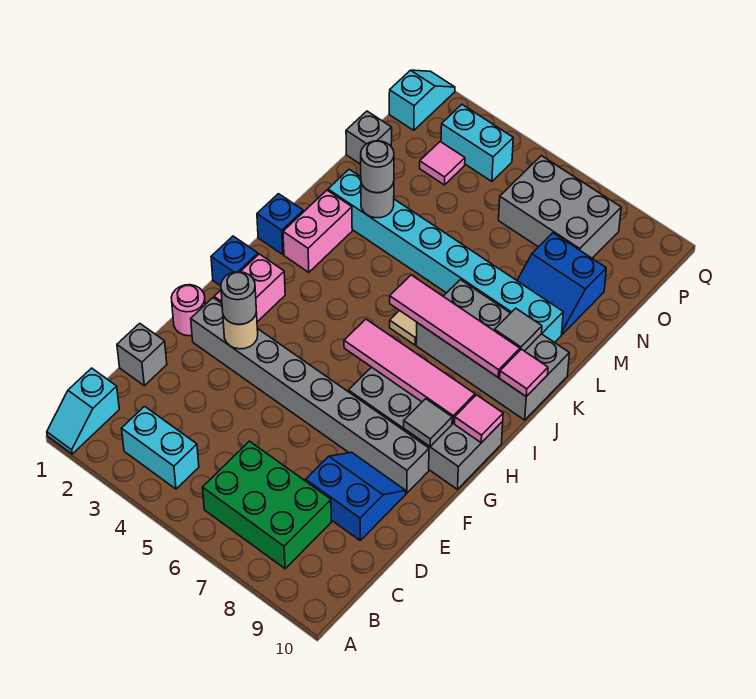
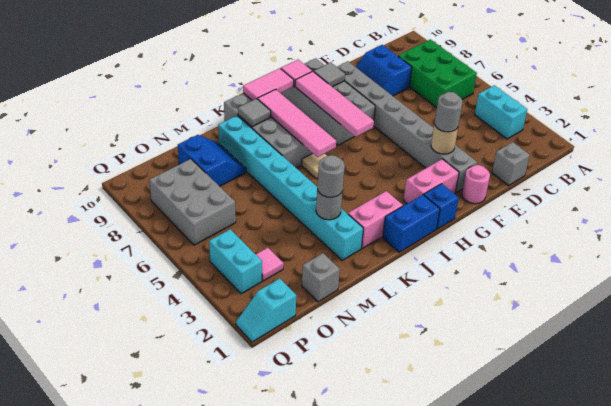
cyan slope A1:B1 level 1 top B -> none
blue brick J1 level 1 -> blue brick I1:J1 level 1
pink tile J10 level 2 -> pink tile I10:J10 level 2

